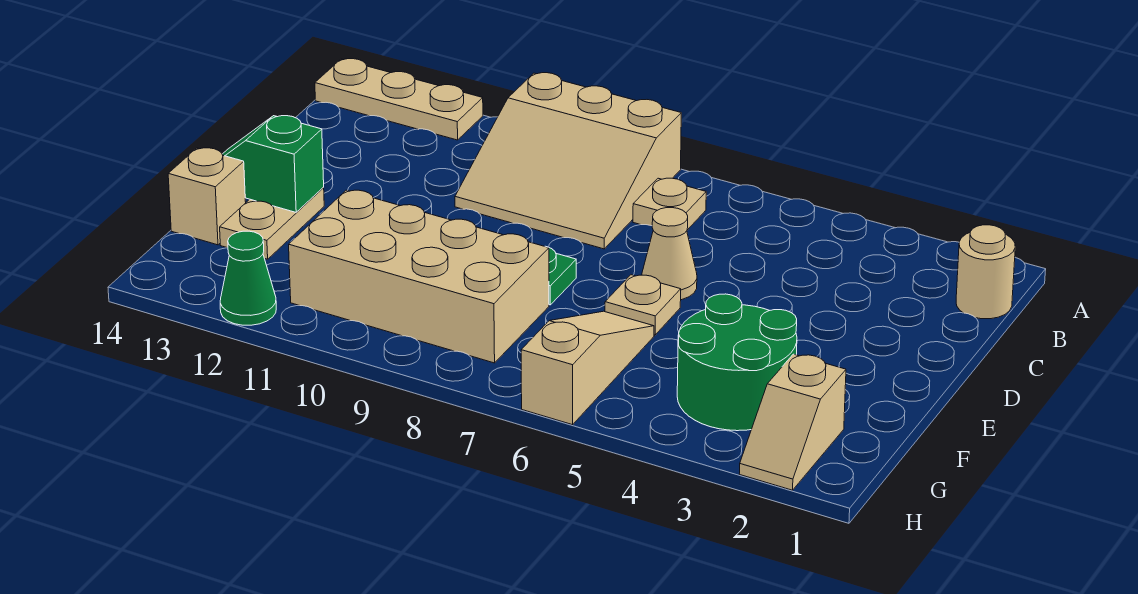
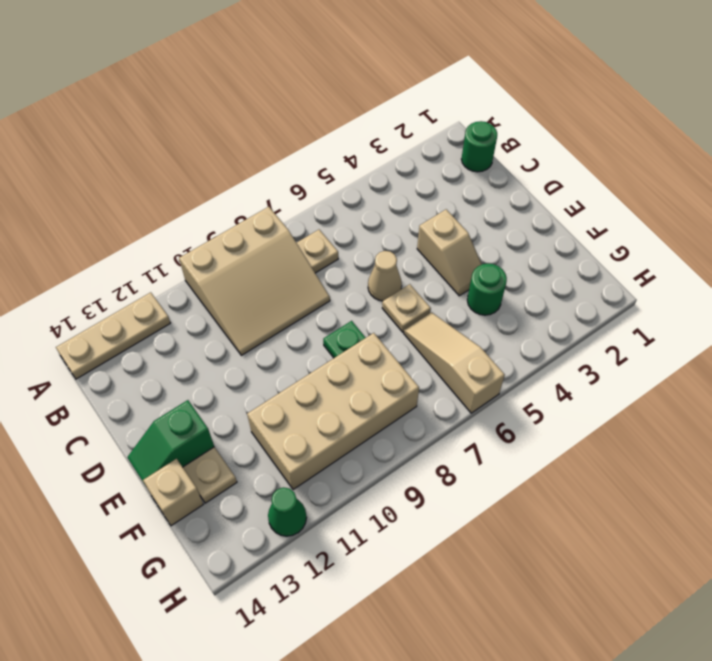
tan round brick B1 level 1 -> green round brick B1 level 1
green round brick F3:G4 level 1 -> green round brick F4 level 1
tan slope G2:H2 level 1 top G -> tan slope D4:E4 level 1 top D

